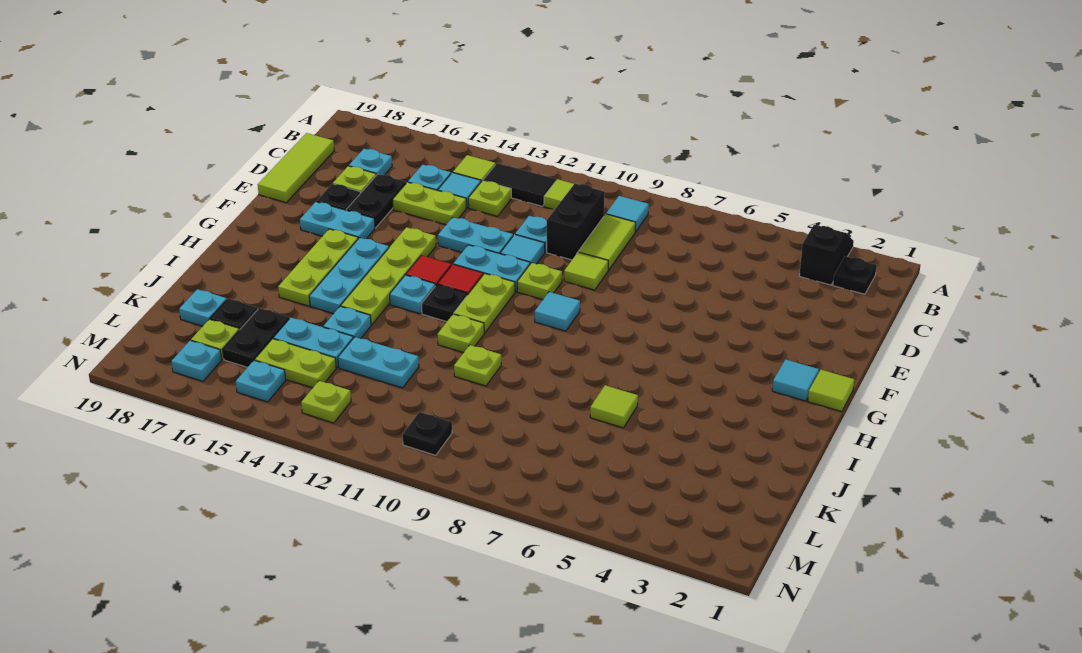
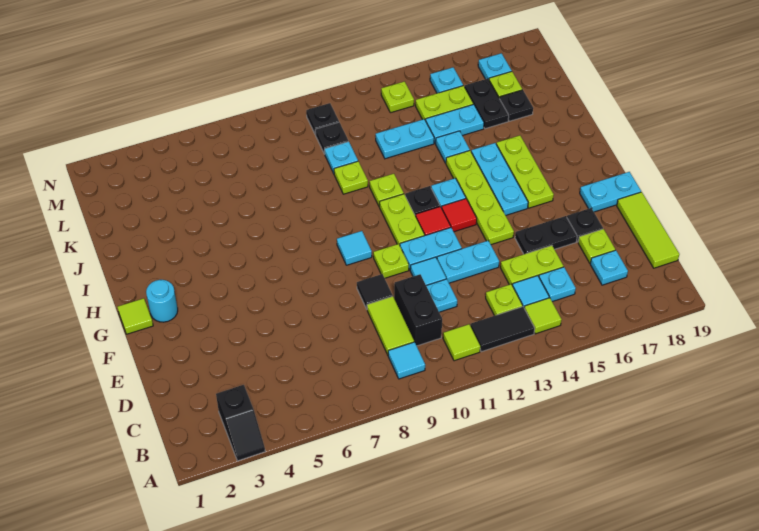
black plate B2 level 1 -> black plate L10 level 1
black plate D16:E16 level 1 -> black plate E15:E16 level 1
lime tile E9 level 1 -> black tile E9 level 1
cyan plate F16:F17 level 1 -> cyan plate F18:F19 level 1
cyan tile G2 level 1 -> cyan round brick G2 level 1
lime tile J6 level 1 -> none
cyan plate K18 level 1 -> cyan plate K10 level 1

